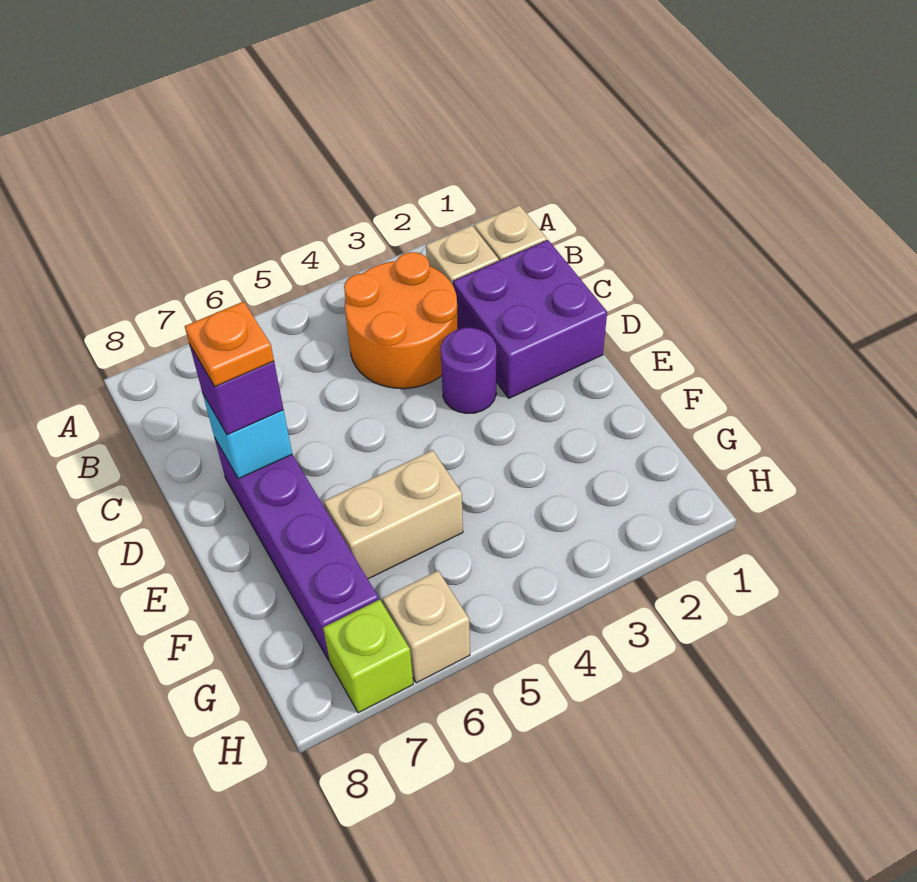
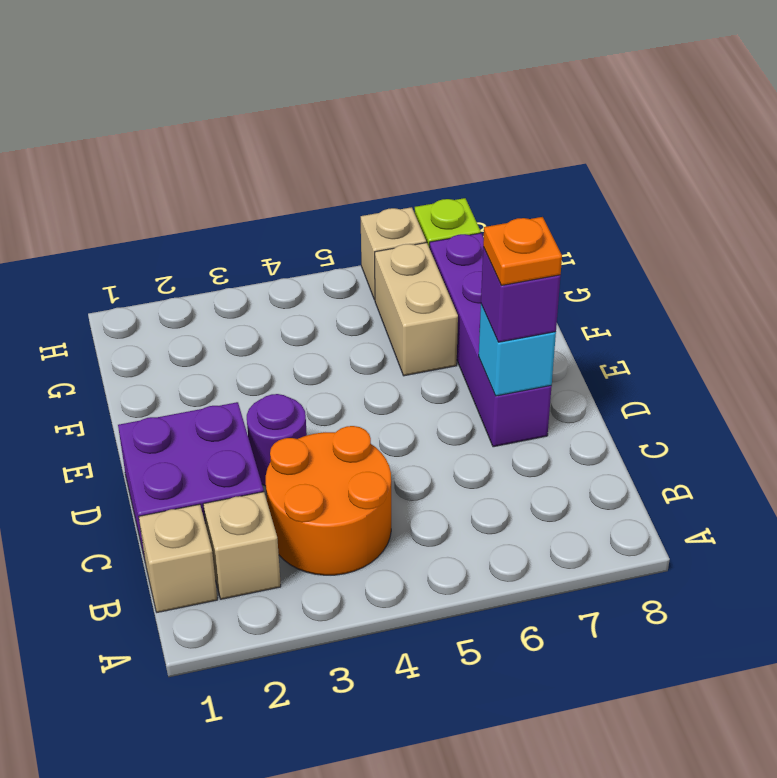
tan brick F5:F6 level 1 -> tan brick F6:G6 level 1

